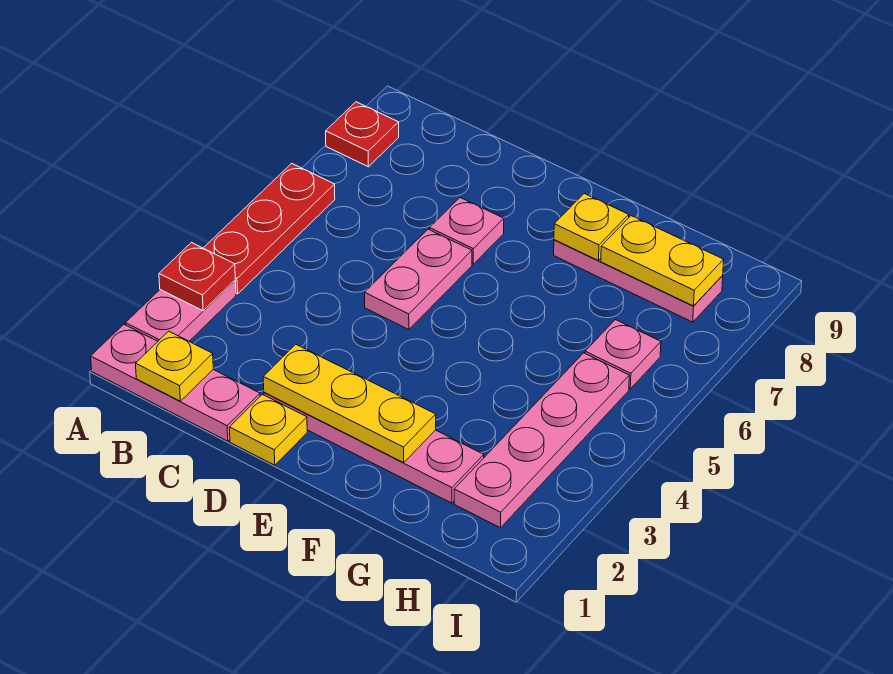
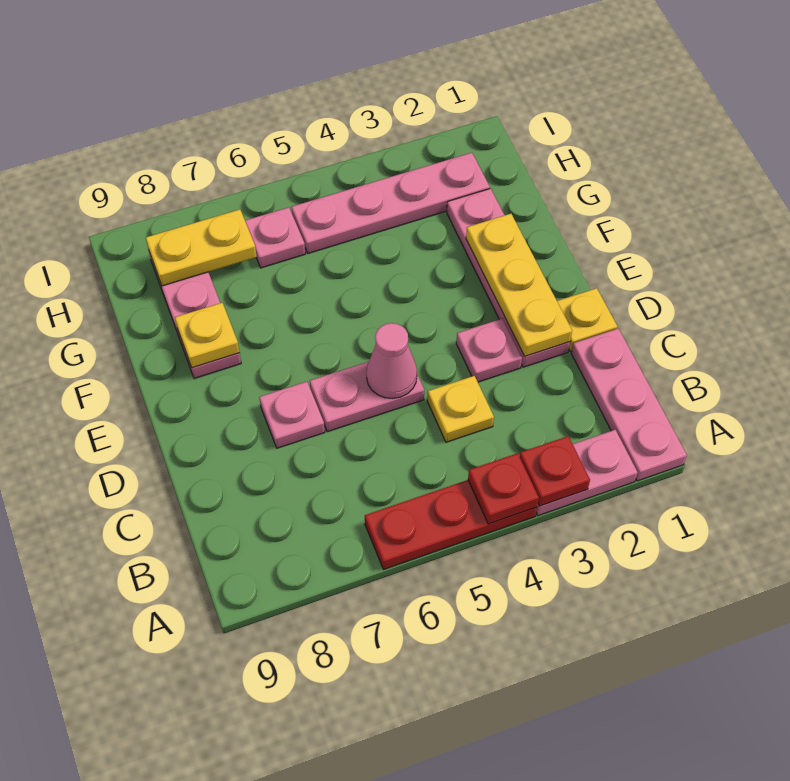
red plate A8 level 1 -> red plate A4 level 2
yellow plate B1 level 2 -> yellow plate C4 level 1
none -> pink plate D3 level 1
none -> pink cone D5 level 2
yellow plate G8:H8 level 2 -> yellow plate H7:H8 level 2

